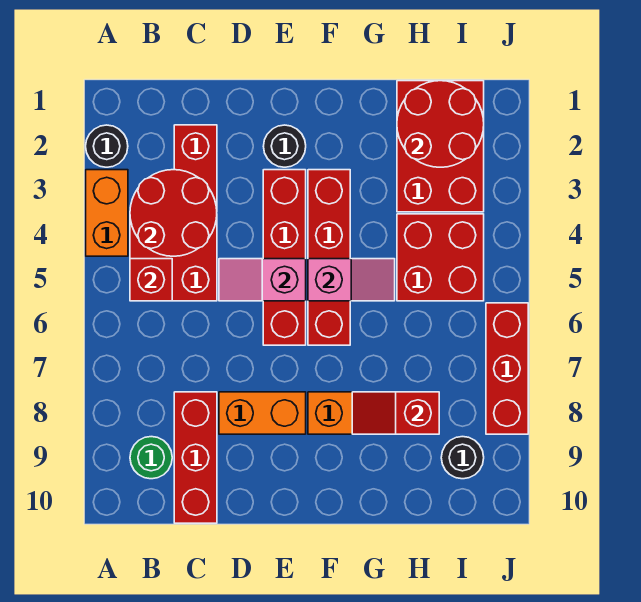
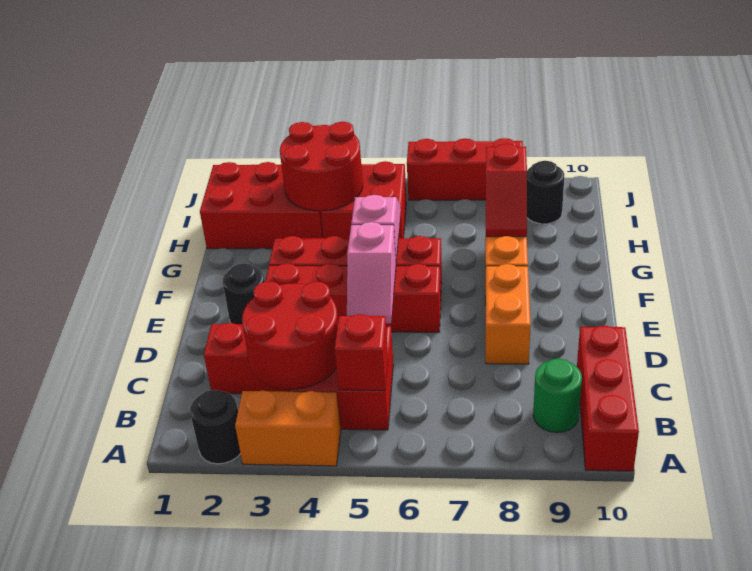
red brick C8:C10 level 1 -> red brick A10:C10 level 1
red round brick H1:I2 level 2 -> red round brick H3:I4 level 2

